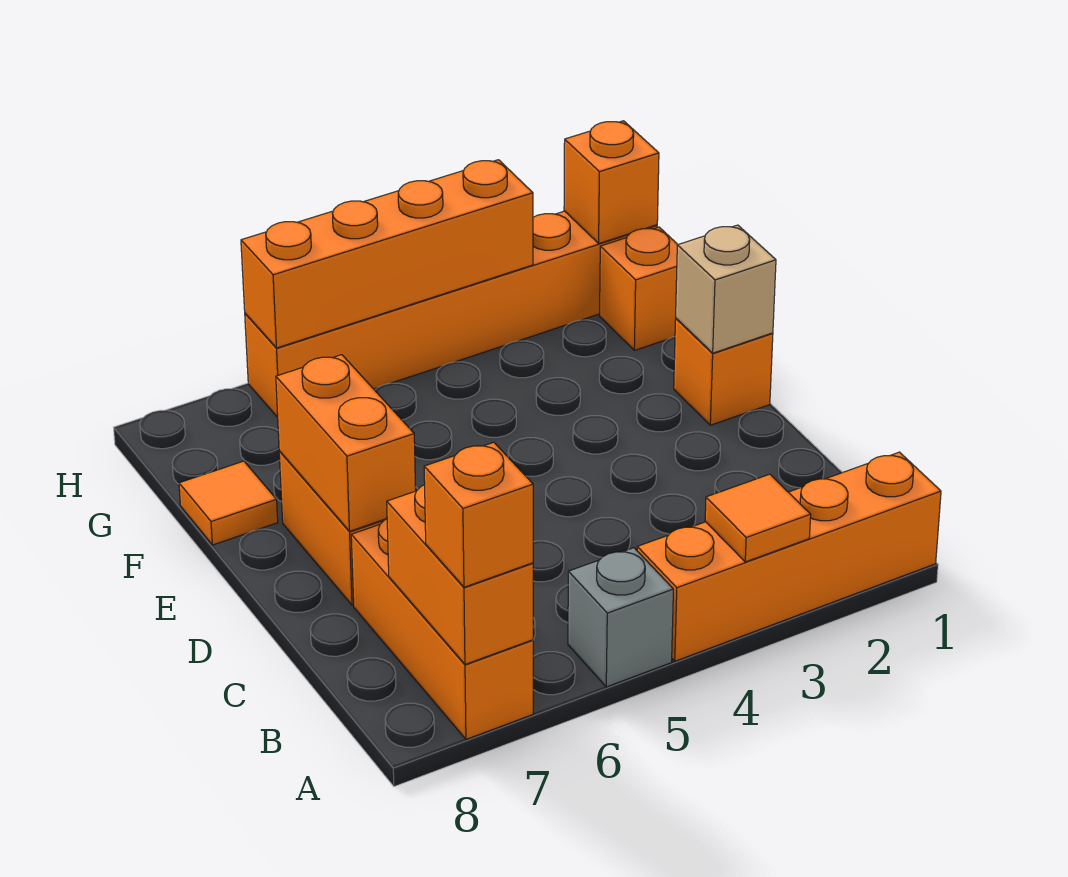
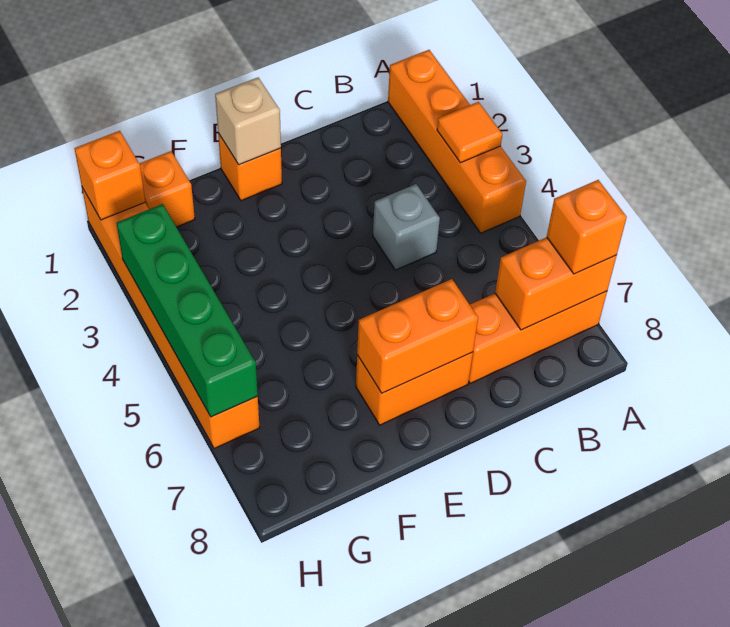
grey brick A5 level 1 -> grey brick C4 level 1
orange tile F8 level 1 -> none
orange brick H3:H6 level 2 -> green brick H3:H6 level 2

